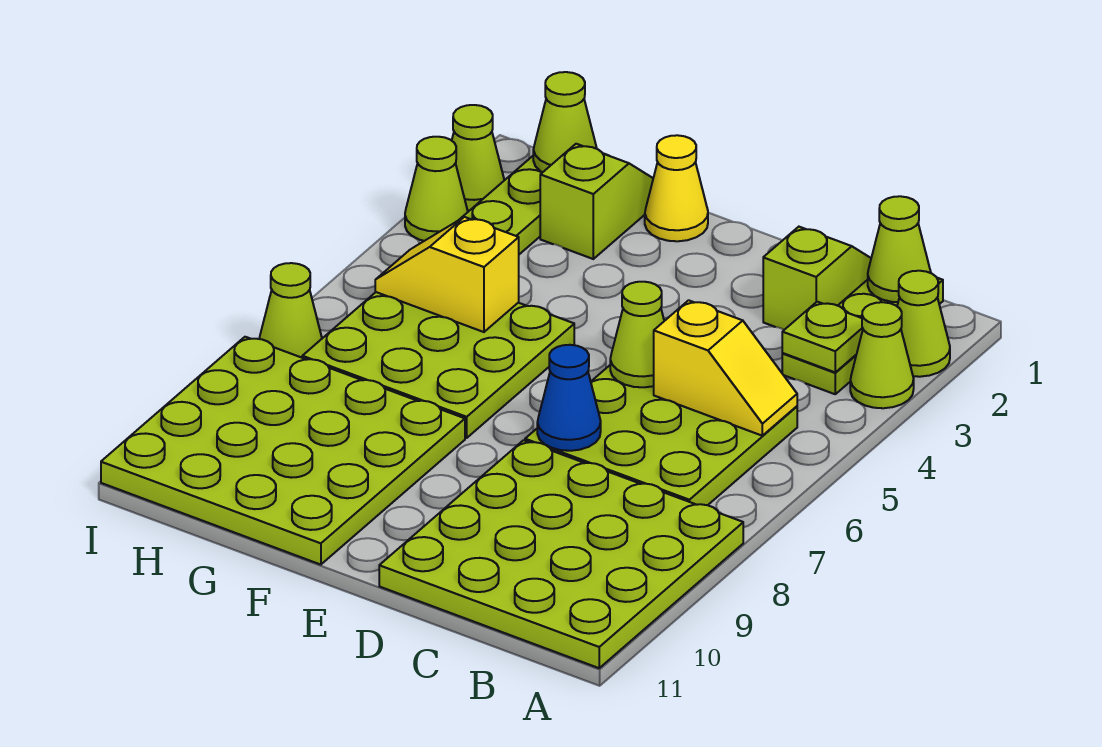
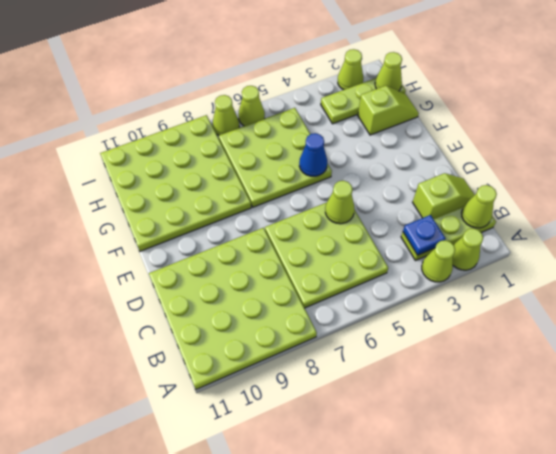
lime plate B3 level 2 -> blue plate B3 level 2
yellow slope B5:C5 level 2 top C -> none
blue cone D7 level 2 -> blue cone F5 level 2
yellow cone F1 level 1 -> none
yellow slope G5:H5 level 2 top G -> none
lime cone I3 level 1 -> lime cone I6 level 1

